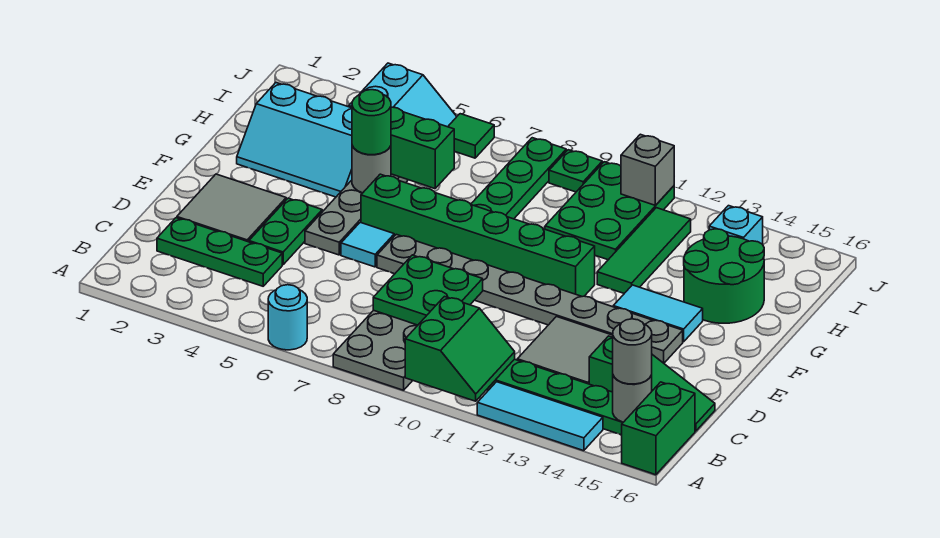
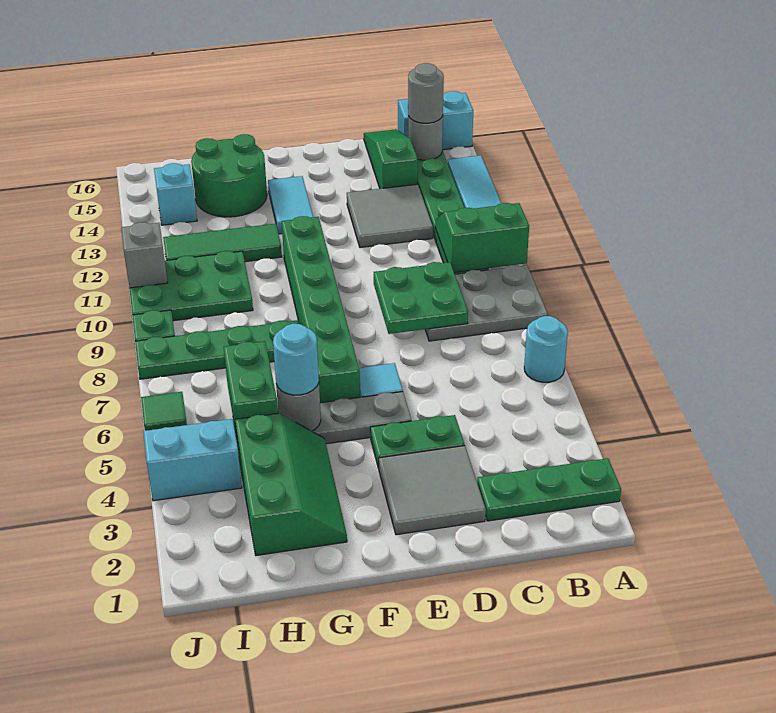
green brick A16:B16 level 1 -> cyan brick A16:B16 level 1
green plate C2:C4 level 1 -> green plate A2:C2 level 1
grey plate E7:E14 level 1 -> none
cyan slope G2:H4 level 1 top H -> green slope G2:H4 level 1 top H
green round brick G5 level 3 -> cyan round brick G5 level 3

